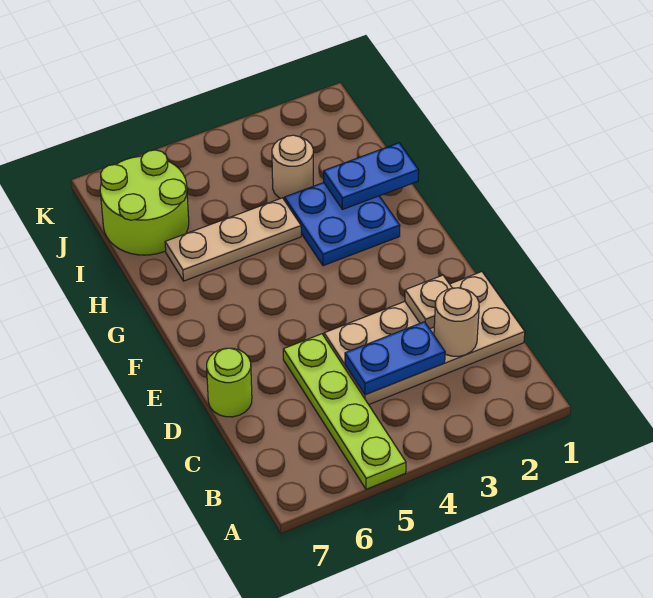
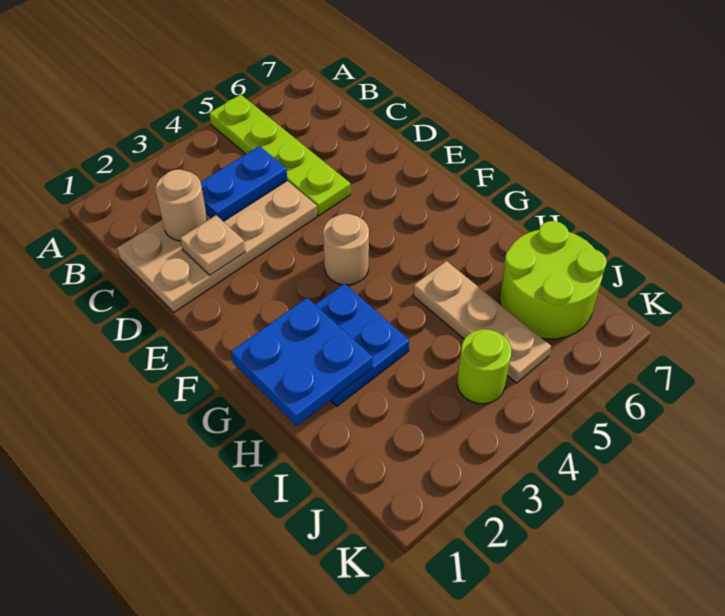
lime round brick D7 level 1 -> lime round brick J4 level 1
blue plate H1:H2 level 2 -> blue plate G1:H2 level 2
tan plate H4:H6 level 1 -> tan plate H5:J5 level 1
tan round brick I3 level 1 -> tan round brick F4 level 1

